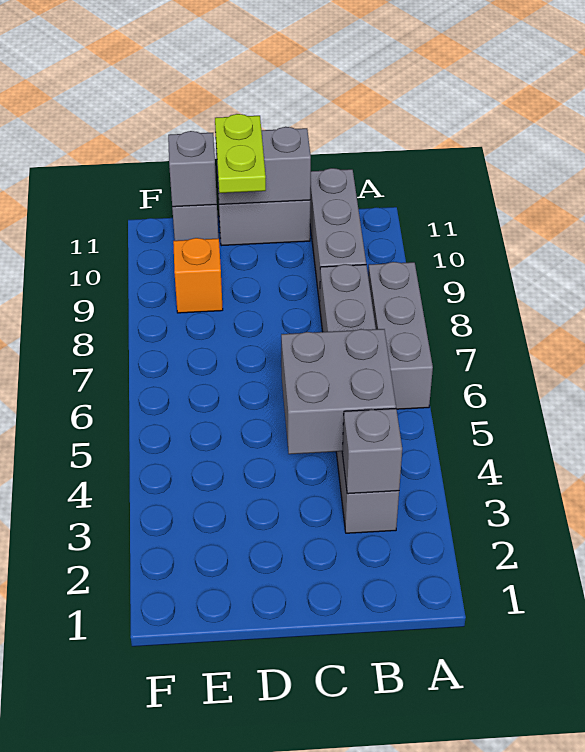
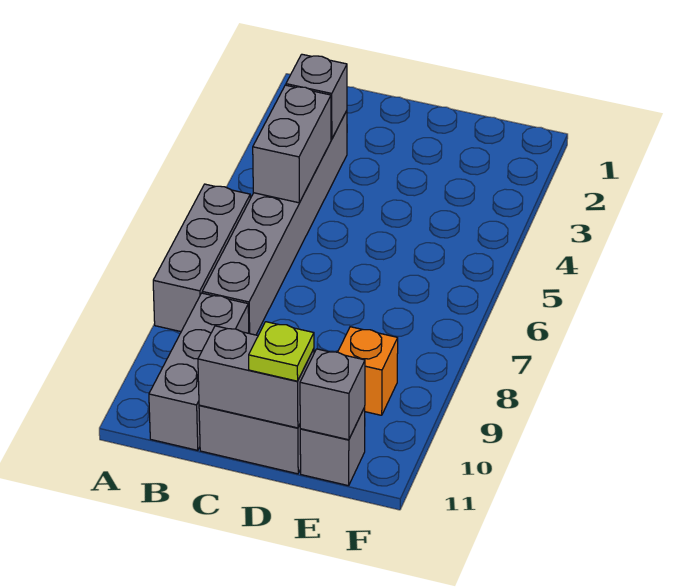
grey brick B4:C5 level 2 -> grey brick B4:B5 level 2
lime plate D10:D11 level 3 -> lime plate D11 level 3

